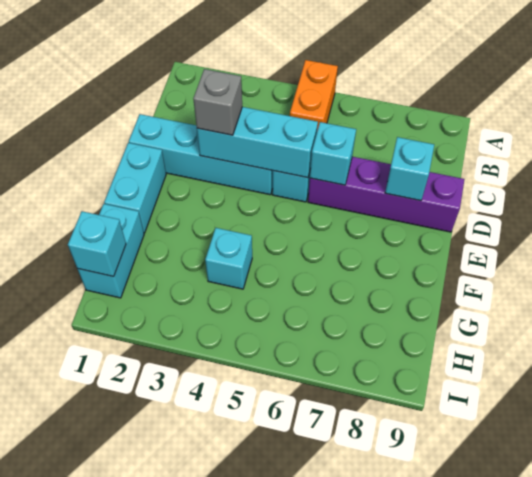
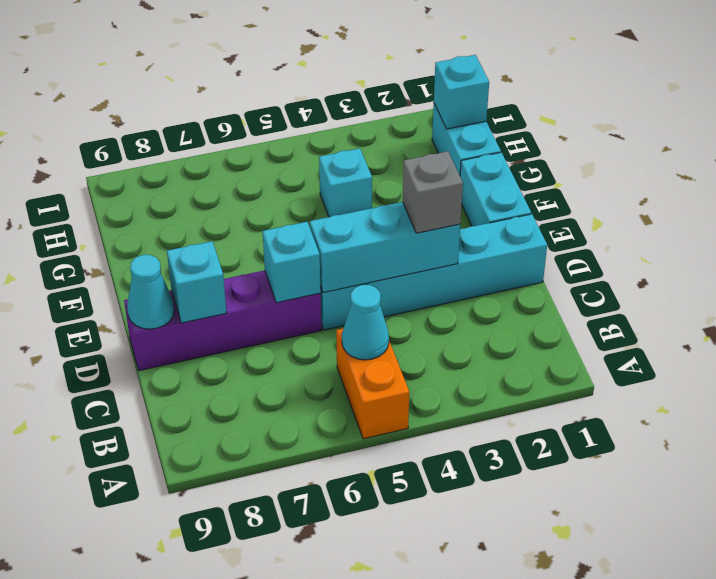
none -> cyan cone B5 level 2
none -> cyan cone D9 level 2

